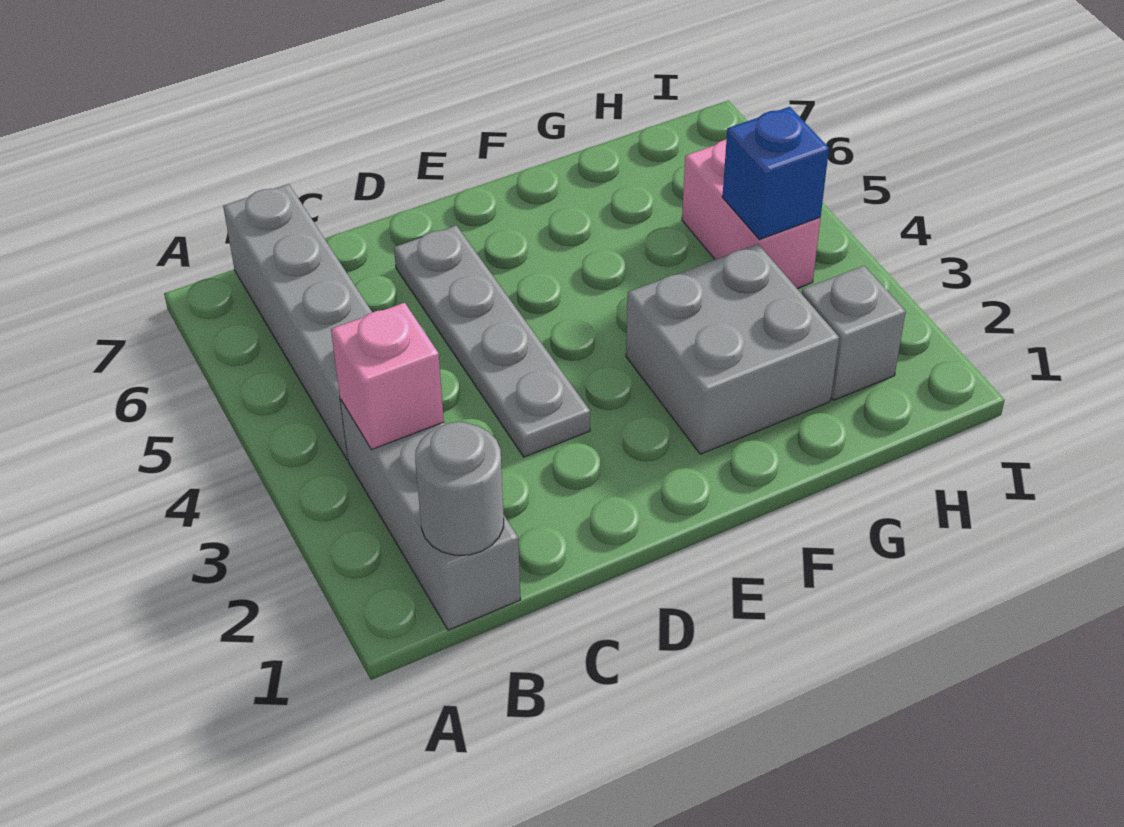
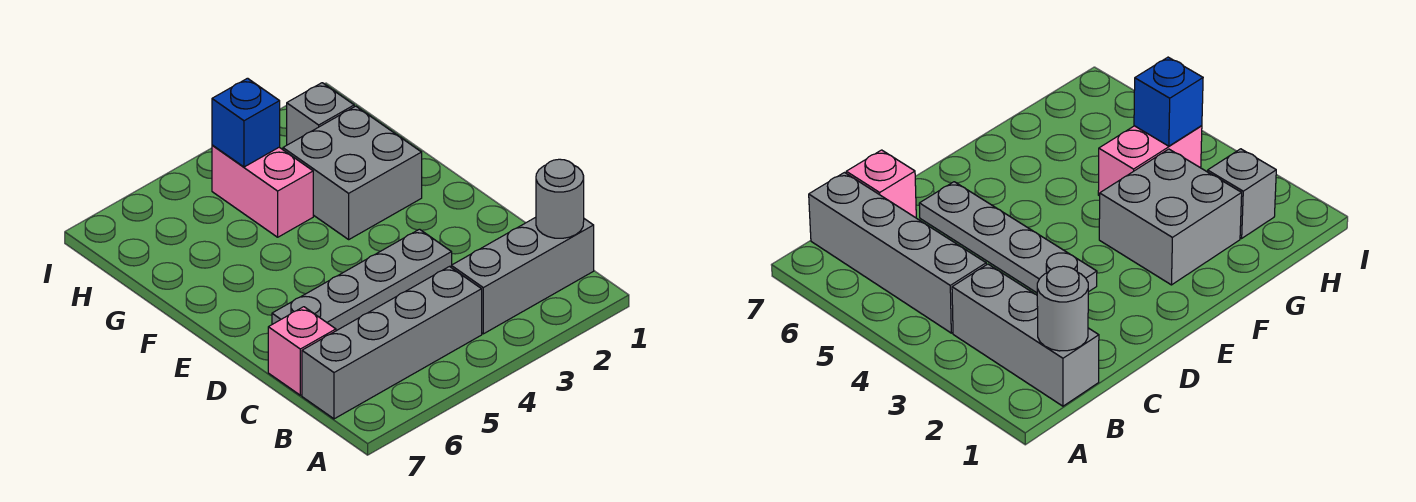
pink brick B3 level 2 -> pink brick C7 level 1
pink brick H4:H5 level 1 -> pink brick G4:H4 level 1

